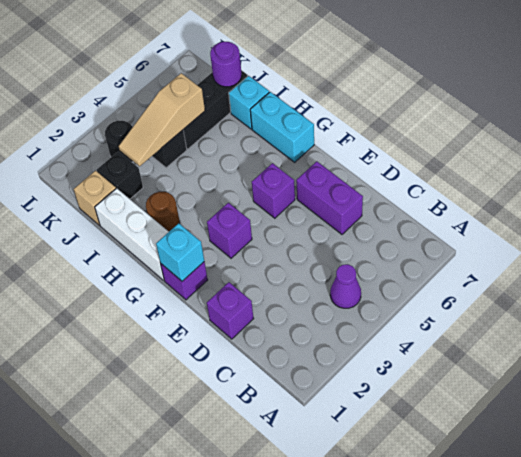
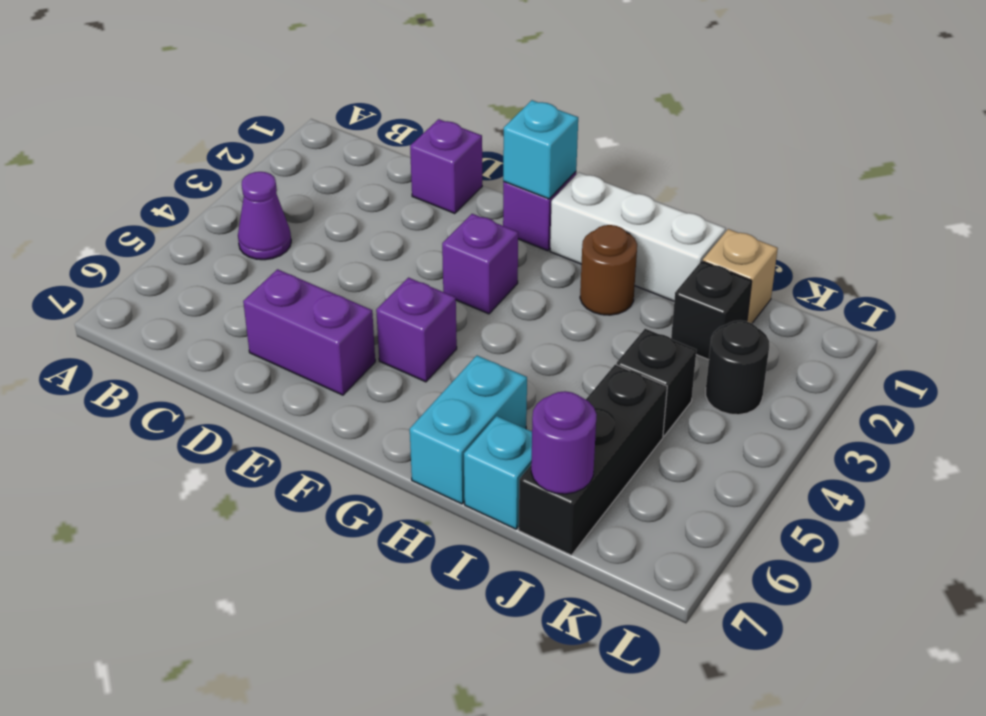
cyan brick G7:H7 level 1 -> cyan brick H6:H7 level 1
tan slope J3:J5 level 2 top 5 -> none

